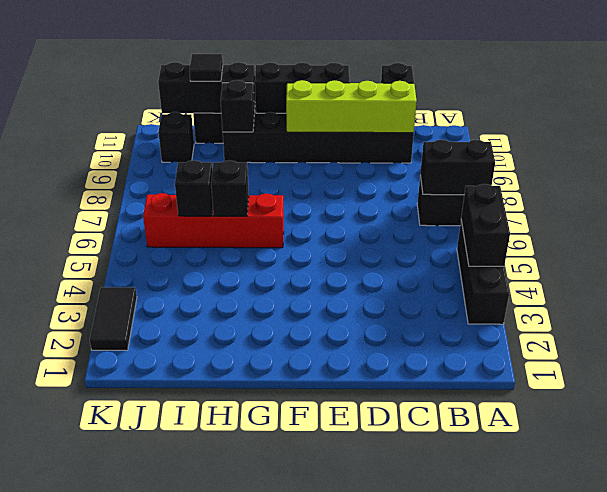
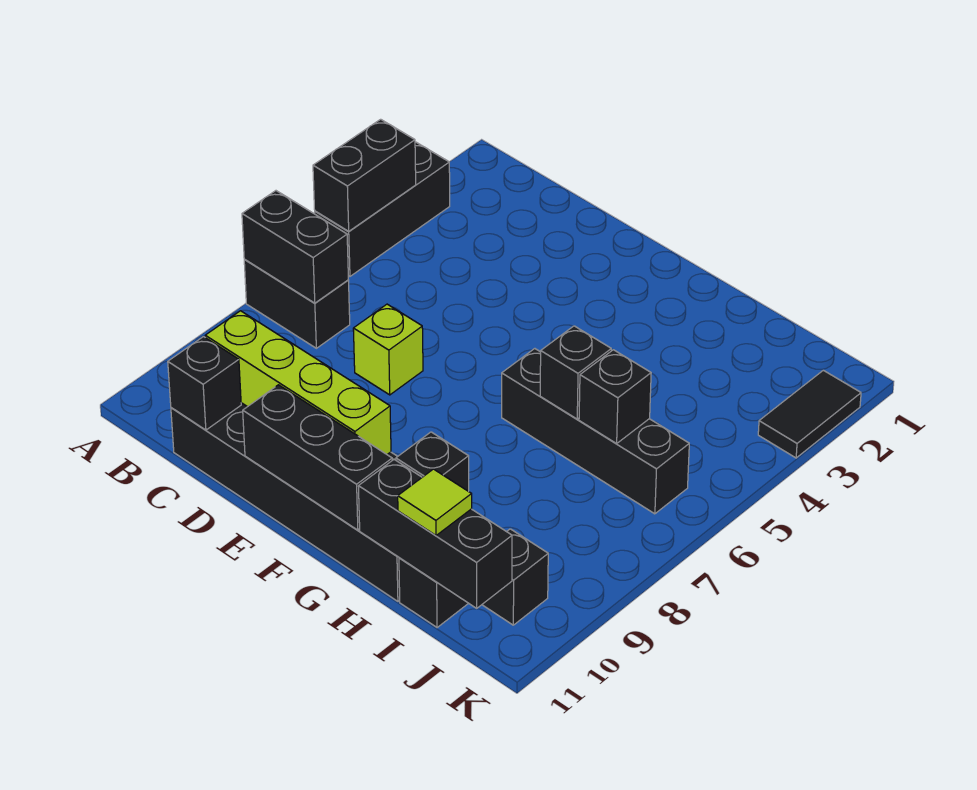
none -> lime brick D7 level 1
red brick G6:J6 level 1 -> black brick G6:J6 level 1
black tile I11 level 3 -> lime tile I11 level 3

